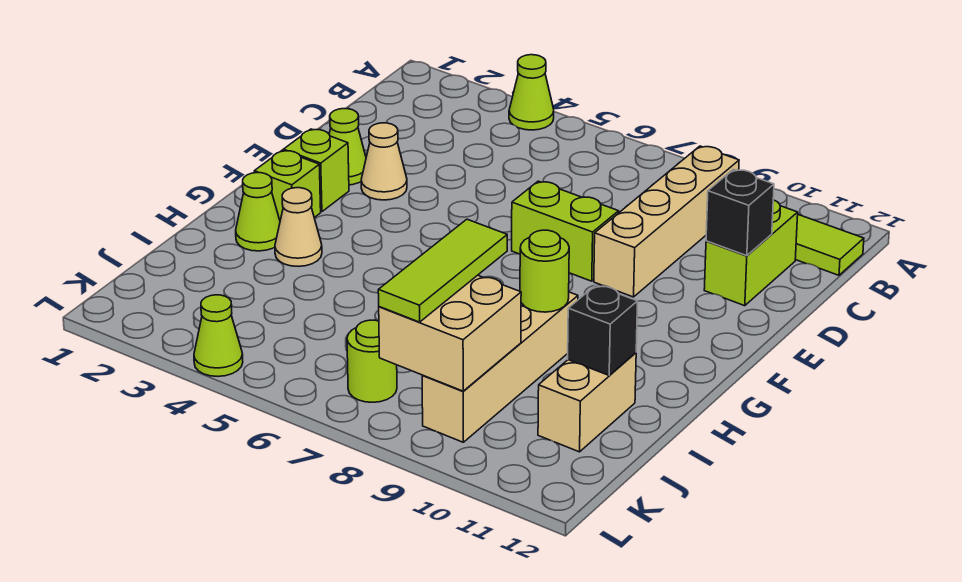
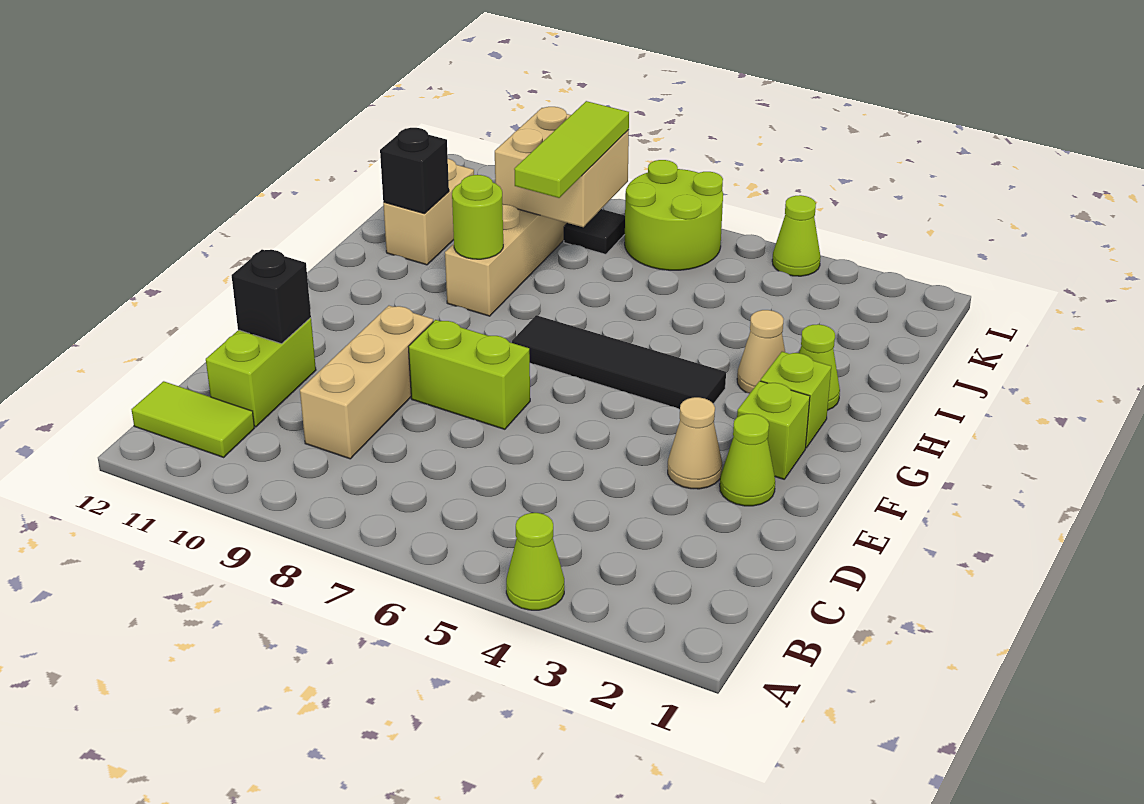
tan brick B9:E9 level 1 -> tan brick C9:E9 level 1
none -> black tile G4:G7 level 1
lime round brick K7 level 1 -> lime round brick K6:L7 level 1
none -> black tile K8 level 1

